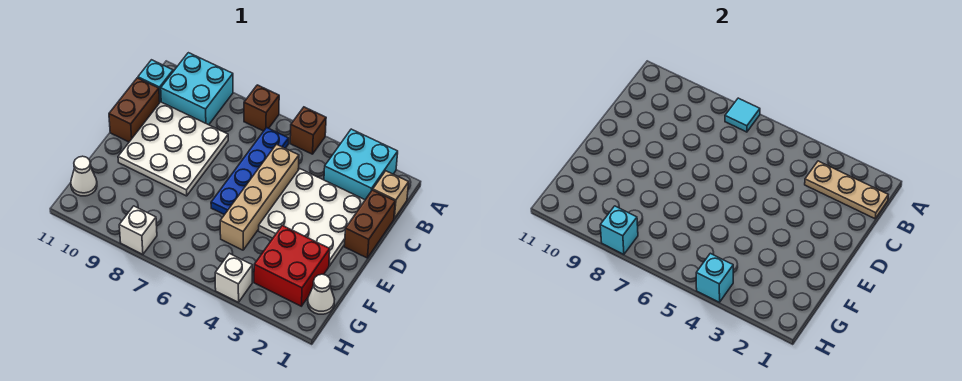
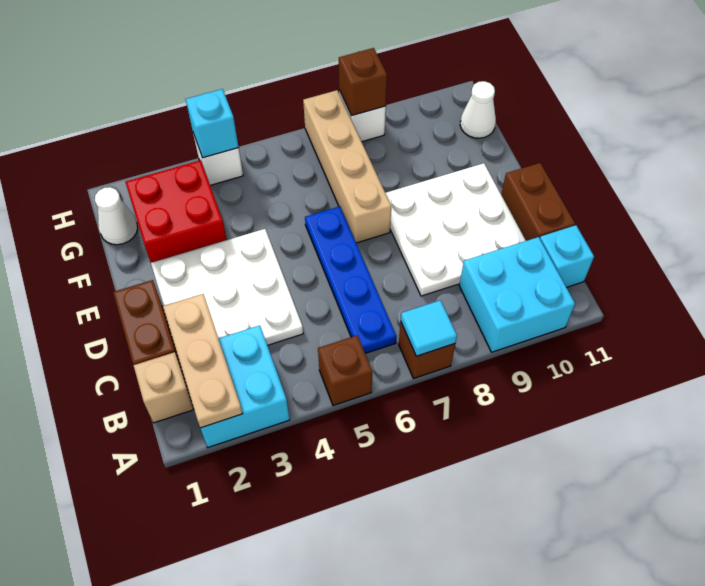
tan plate B1:B3 level 2 -> tan plate A2:C2 level 2
tan brick C5:F5 level 1 -> tan brick E7:H7 level 1
cyan brick H8 level 2 -> brown brick H8 level 2

